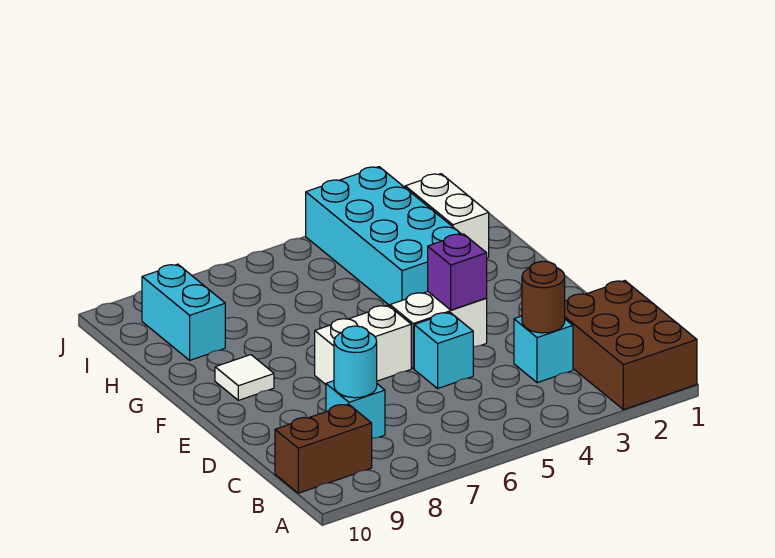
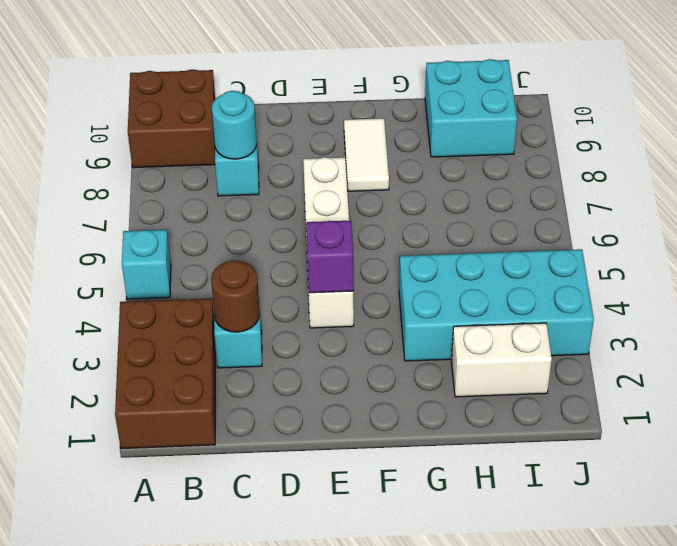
brown brick A1:C2 level 1 -> brown brick A1:B3 level 1
brown brick B9:B10 level 1 -> brown brick A9:B10 level 1
cyan brick D5 level 1 -> cyan brick A5 level 1
white tile F9 level 1 -> white tile F8:F9 level 1
cyan brick H9:I9 level 1 -> cyan brick H9:I10 level 1

